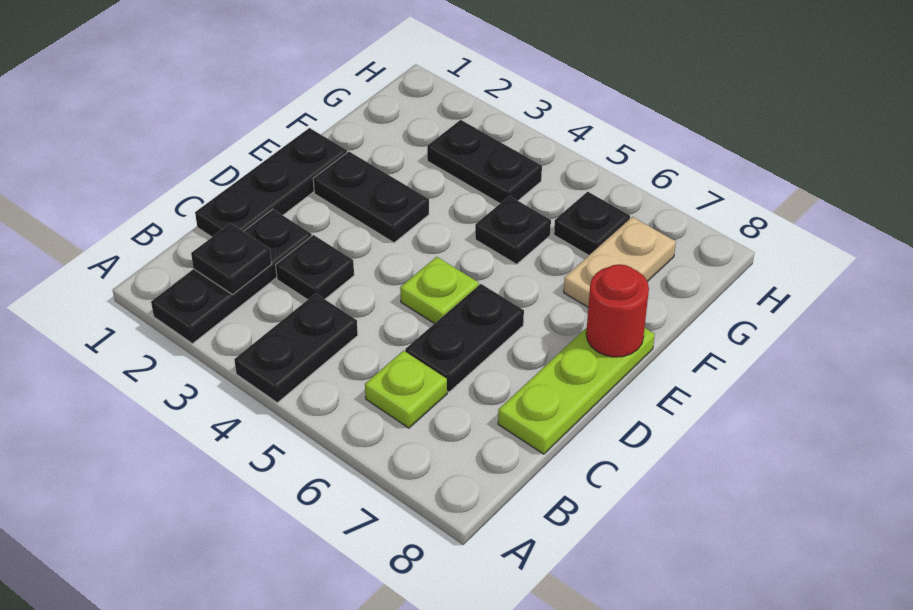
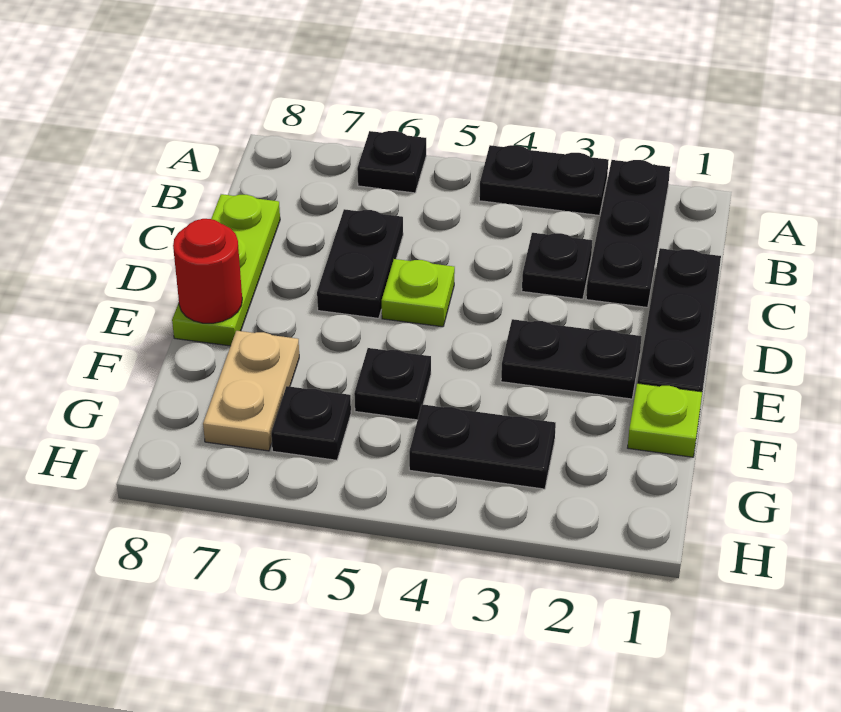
black plate A4:B4 level 1 -> black plate A3:A4 level 1
black plate B2 level 2 -> black plate A6 level 1
lime plate B6 level 1 -> lime plate F1 level 1

